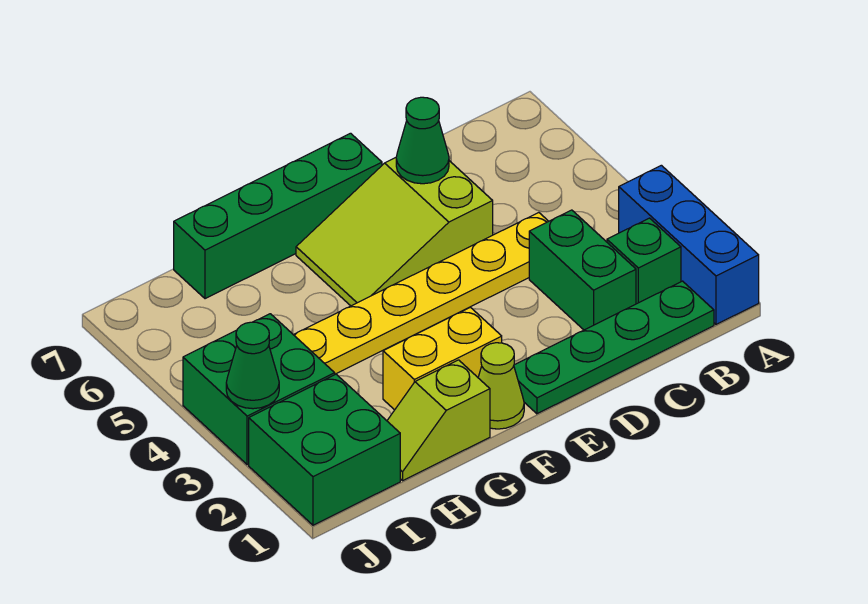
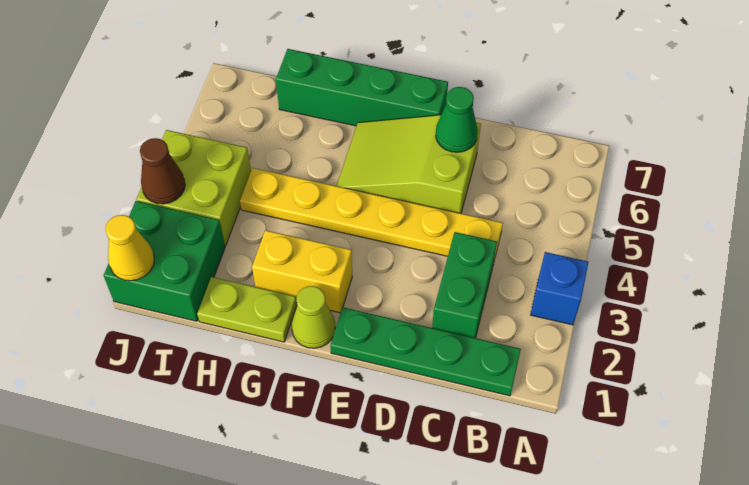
blue brick A1:A3 level 1 -> blue brick A3 level 1
green brick B2 level 1 -> none
lime slope G1:H1 level 1 top G -> lime plate G1:H1 level 1
green brick I3:J4 level 1 -> lime brick I3:J4 level 1
none -> yellow cone J1 level 2
green cone J3 level 2 -> brown cone J3 level 2

